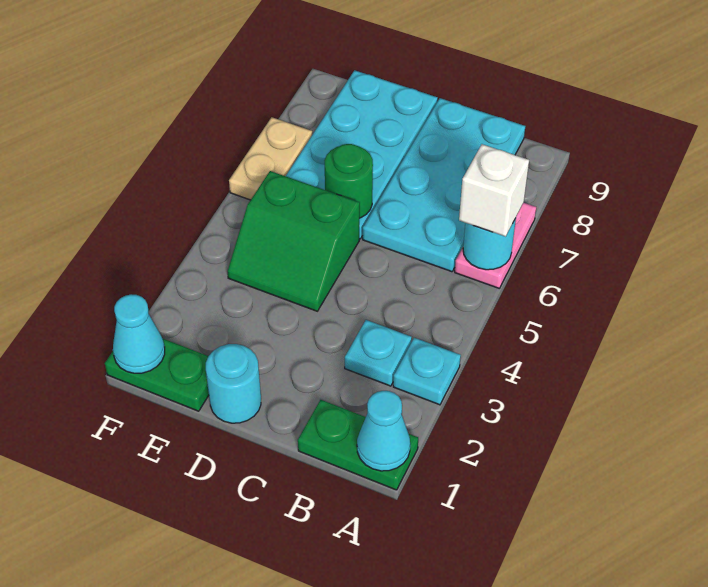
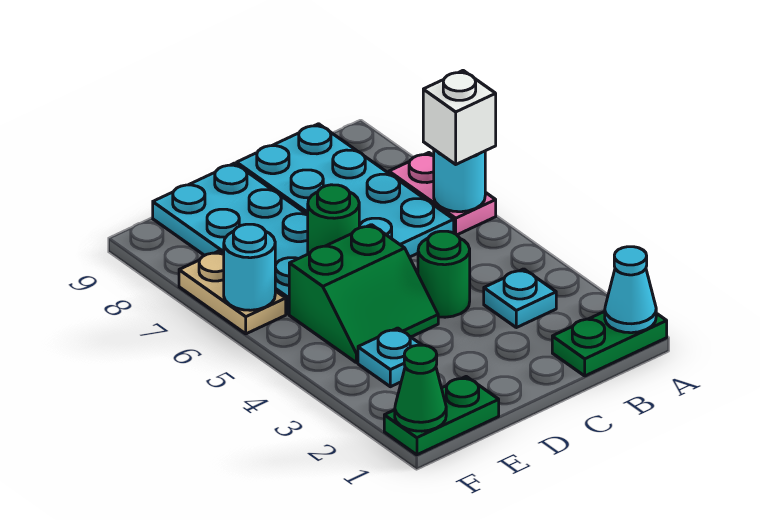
cyan plate A3 level 1 -> cyan plate E3 level 1
none -> green round brick C4 level 1
cyan round brick D1 level 1 -> cyan round brick F6 level 2
cyan cone F1 level 2 -> green cone F1 level 2

